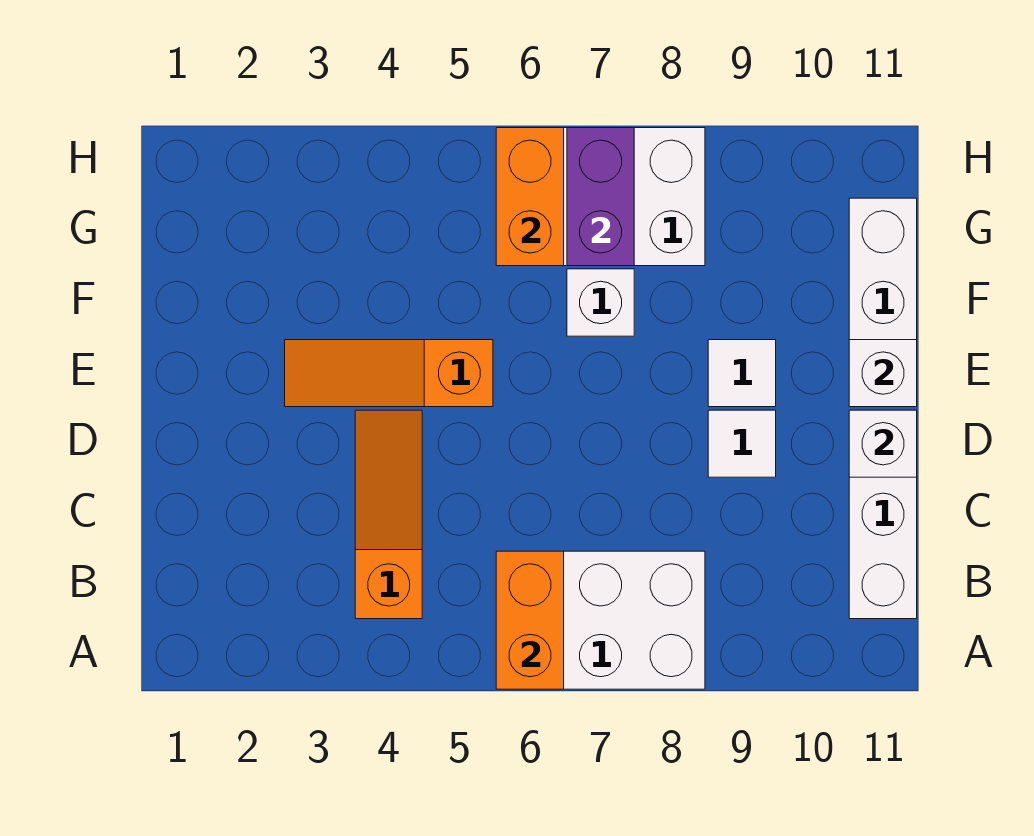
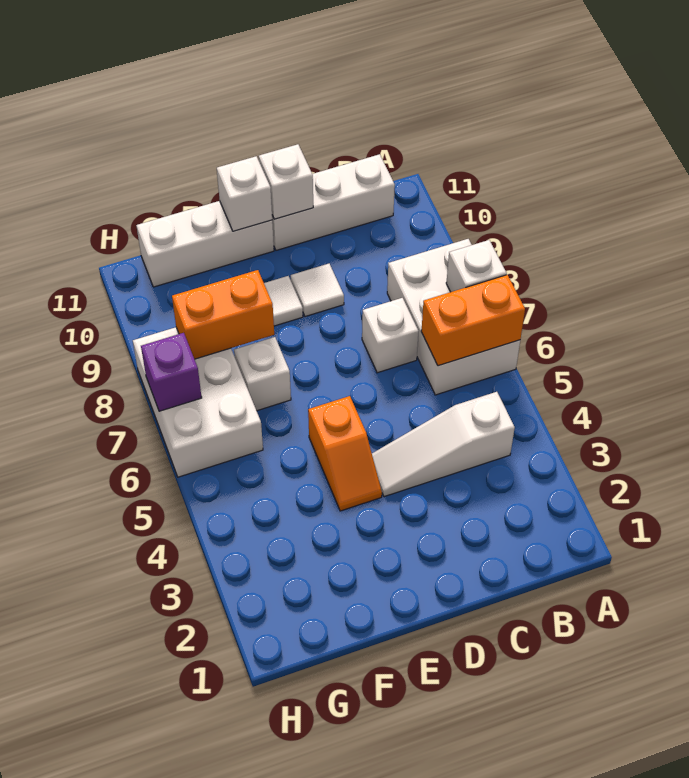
none -> white brick A7 level 2
orange slope B4:D4 level 1 top B -> white slope B4:D4 level 1 top B
none -> white brick C7 level 1
orange slope E3:E5 level 1 top 5 -> orange slope E4:E5 level 1 top 5
orange brick G6:H6 level 2 -> orange brick F8:G8 level 2
purple brick G7:H7 level 2 -> purple brick H7 level 2

